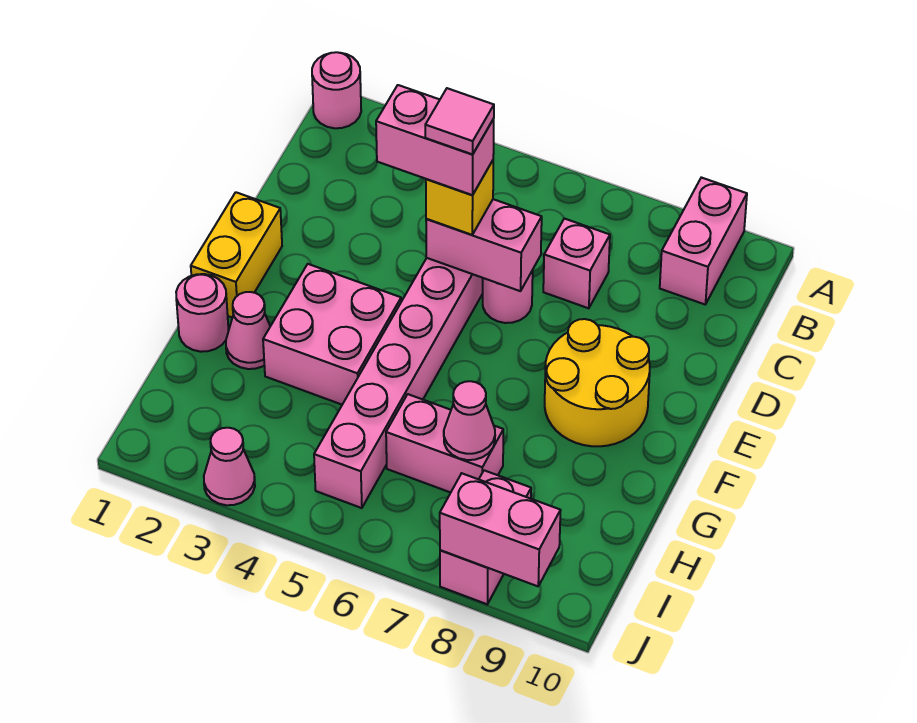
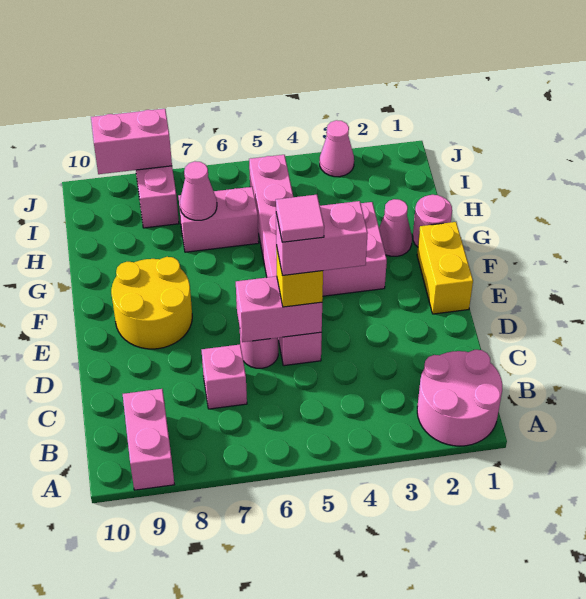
pink round brick A1 level 1 -> pink round brick A1:B2 level 1

